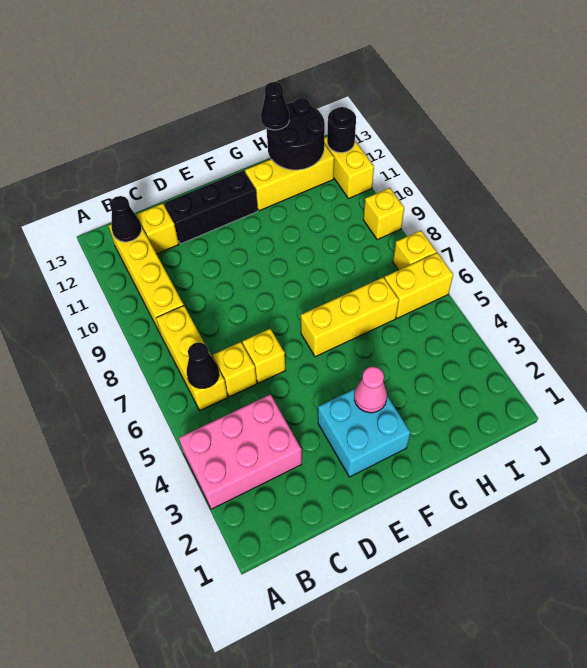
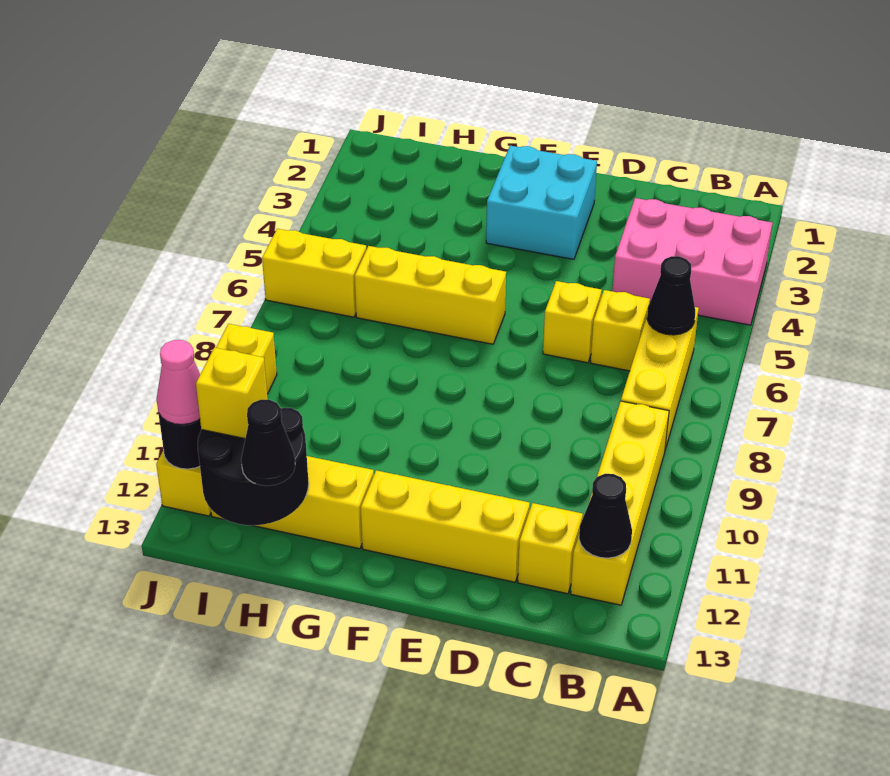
black brick D12:F12 level 1 -> yellow brick D12:F12 level 1
pink cone F3 level 2 -> pink cone J12 level 3
yellow brick J7 level 1 -> yellow brick I12 level 3

